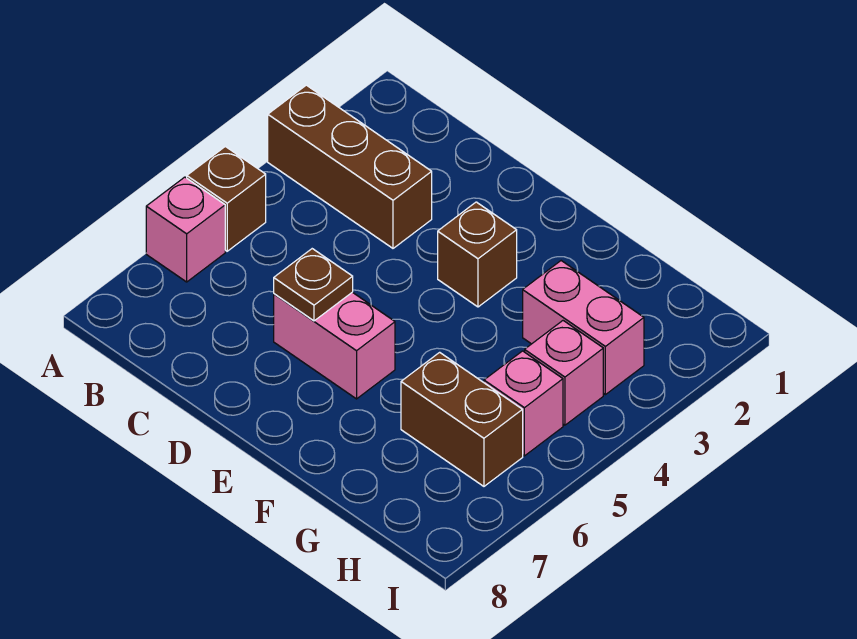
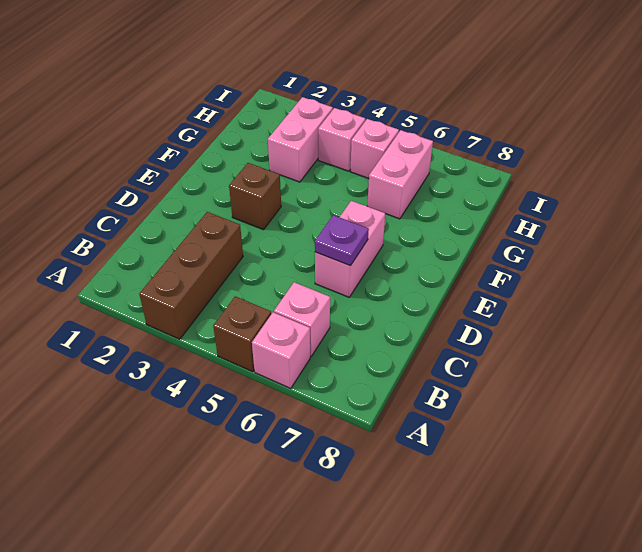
none -> pink brick B6 level 1
brown plate D6 level 2 -> purple plate D6 level 2
brown brick G6:H6 level 1 -> pink brick G6:H6 level 1

